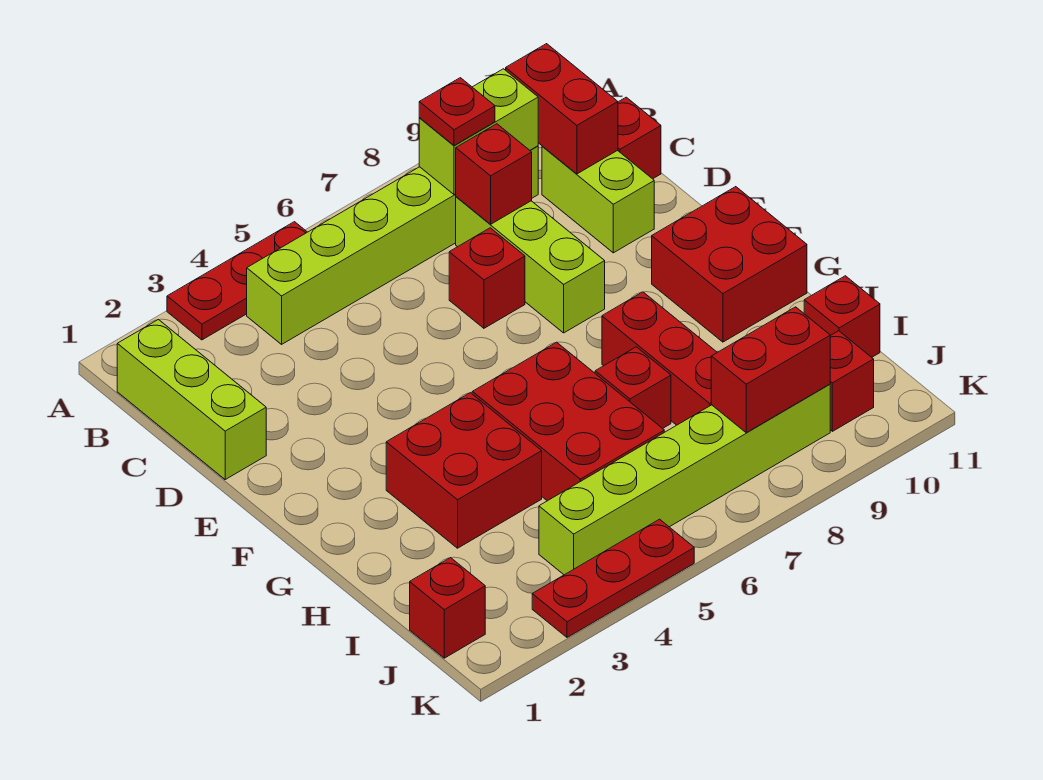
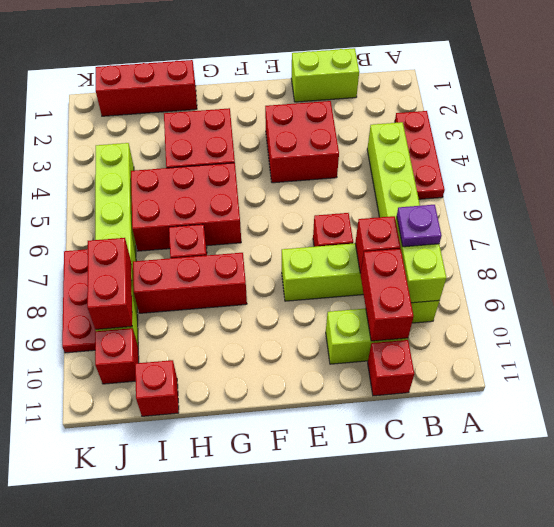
lime brick B1:D1 level 1 -> lime brick C1:D1 level 1
red plate B8 level 3 -> purple plate B8 level 3
red brick B10:C10 level 2 -> red brick C9:C10 level 2
red brick F10:G11 level 1 -> red brick D3:E4 level 1
red brick J1 level 1 -> red brick H1:J1 level 1
red plate K3:K5 level 1 -> red plate K7:K9 level 1

